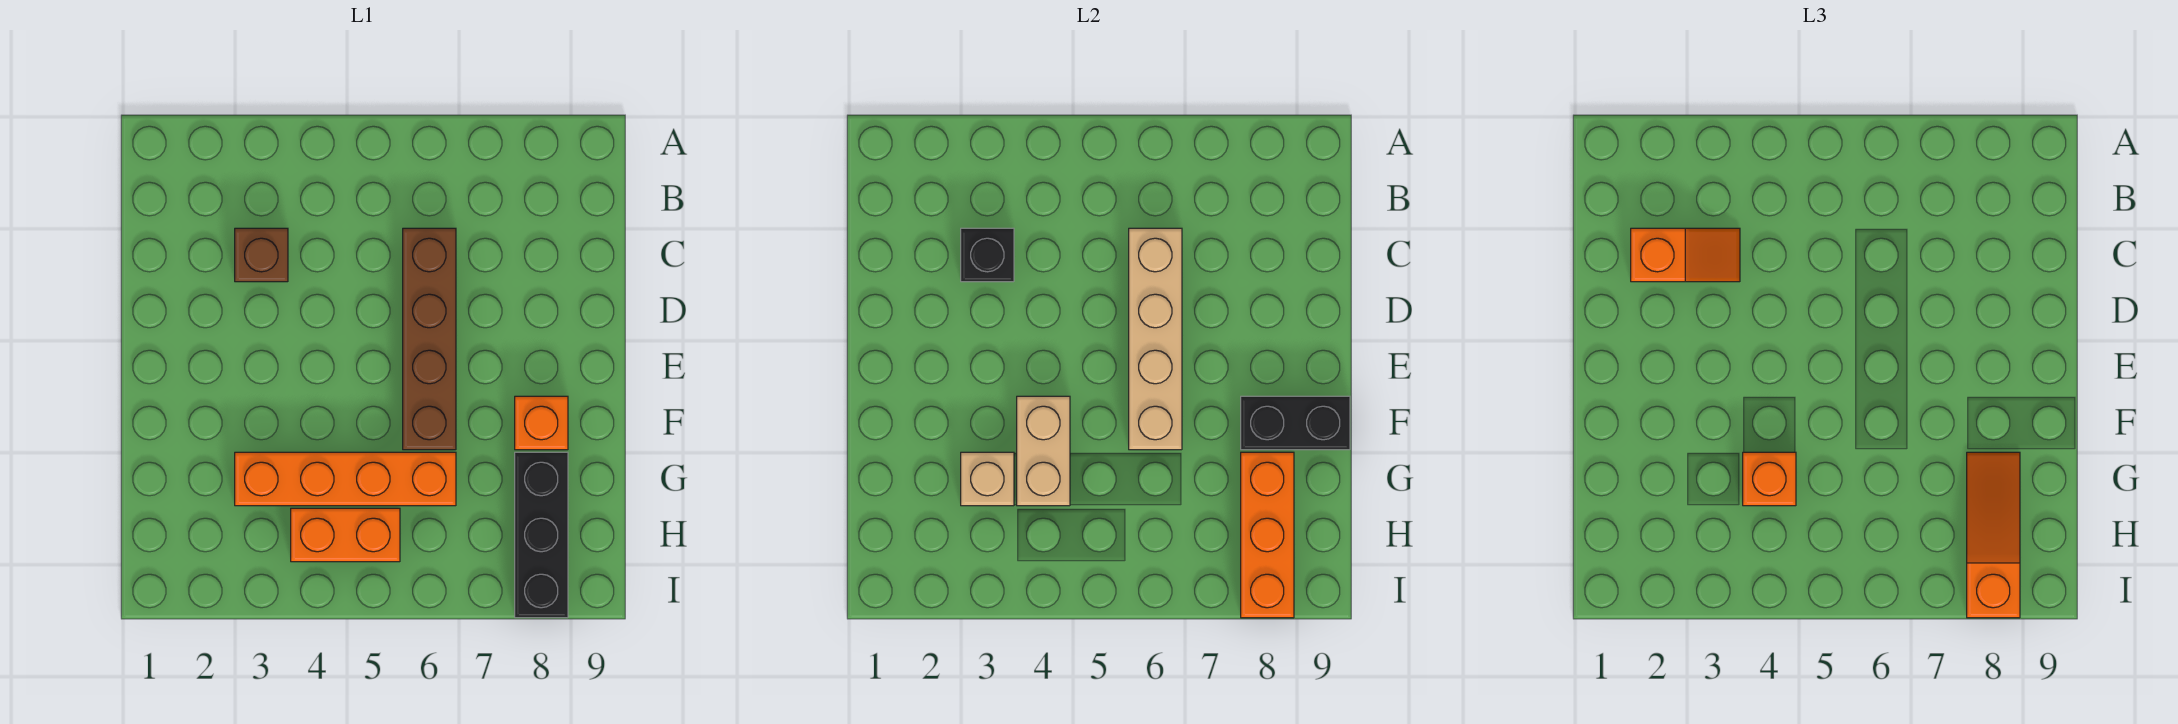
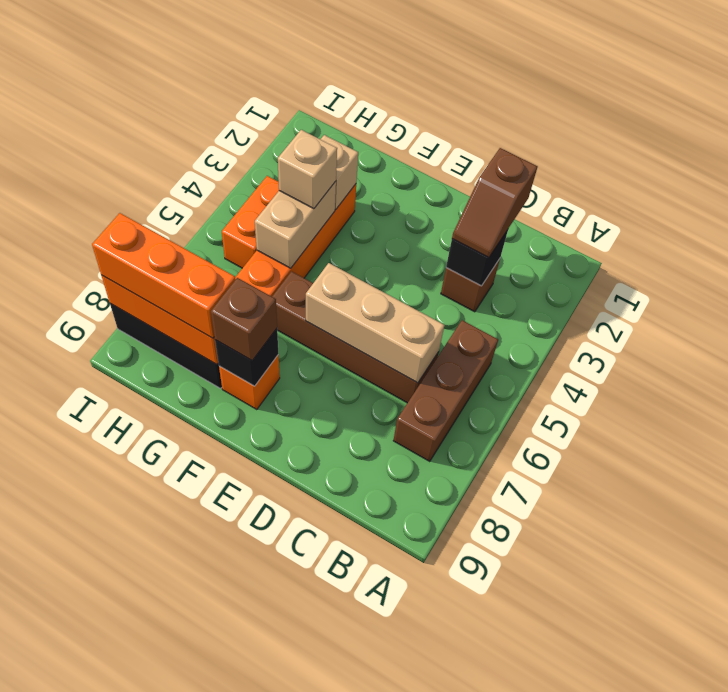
none -> brown brick B5:B7 level 1
orange slope C2:C3 level 3 top 2 -> brown slope C2:C3 level 3 top 2
tan brick C6:F6 level 2 -> tan brick C6:E6 level 2
tan brick F4:G4 level 2 -> tan brick G4:G5 level 2
black brick F8:F9 level 2 -> black brick F8 level 2
none -> brown brick F8 level 3
orange brick G4 level 3 -> tan brick G4 level 3
orange slope G8:I8 level 3 top I -> orange brick G8:I8 level 3

